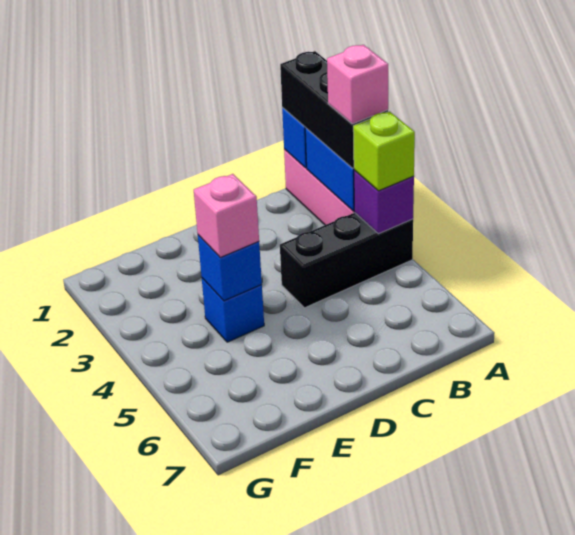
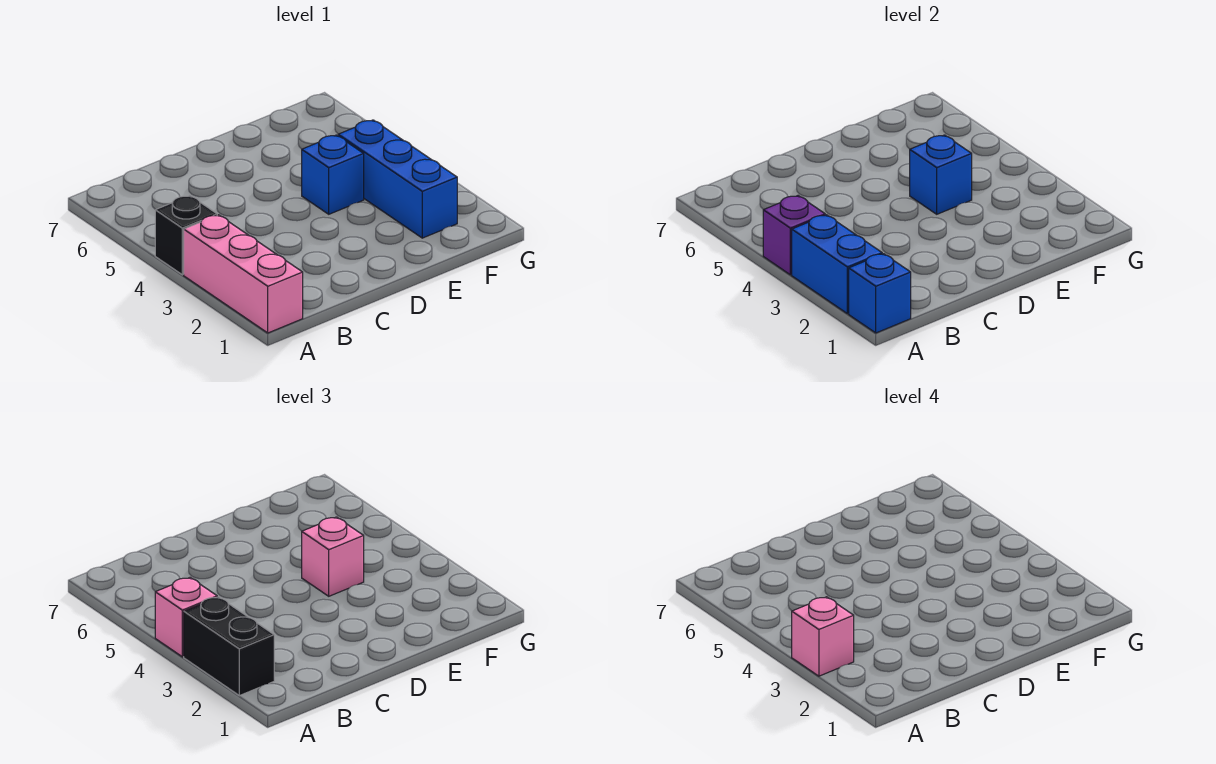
black brick A1:A3 level 3 -> black brick A2:A3 level 3
black brick A4:C4 level 1 -> black brick A4 level 1
lime brick A4 level 3 -> pink brick A4 level 3
none -> blue brick F2:F4 level 1

